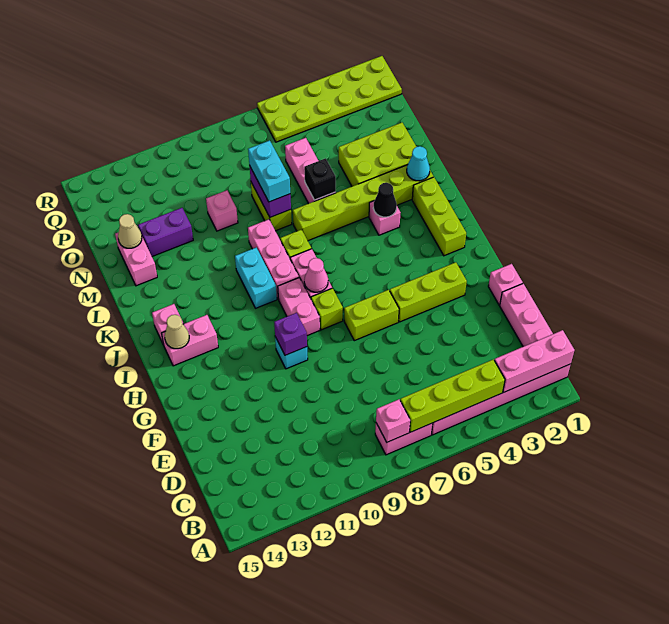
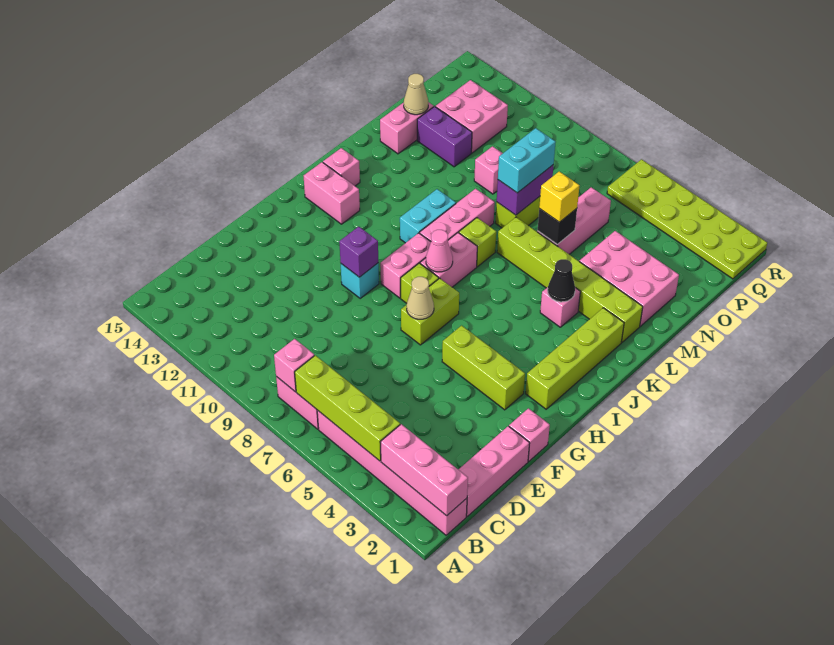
lime brick G6:G7 level 1 -> lime brick G7:H7 level 1
lime brick I2:K2 level 1 -> lime brick H2:K2 level 1
tan cone I14 level 2 -> tan cone G7 level 2
cyan cone L2 level 2 -> none
lime brick M2:N4 level 1 -> pink brick M2:N4 level 1
none -> yellow brick M6 level 3
none -> pink brick O12:P13 level 1

